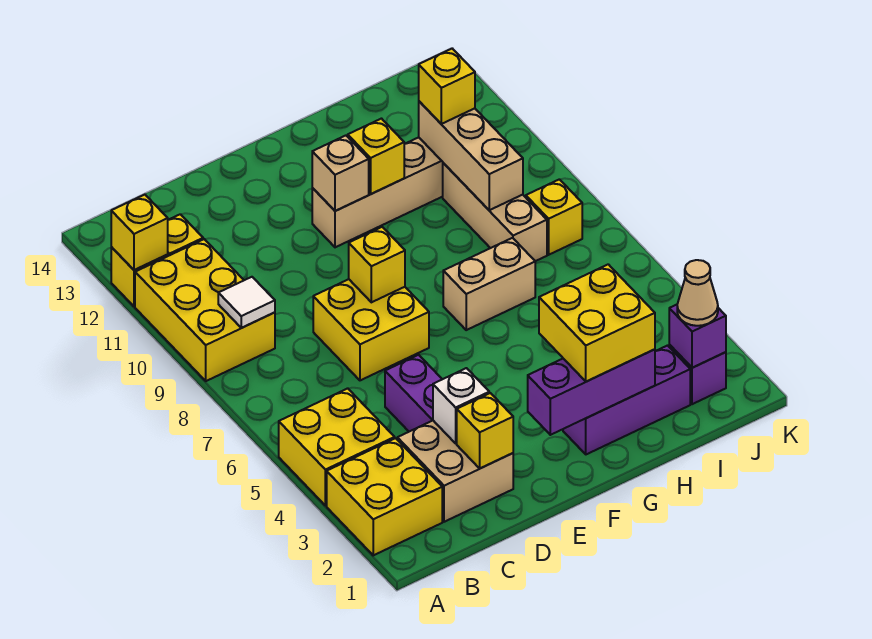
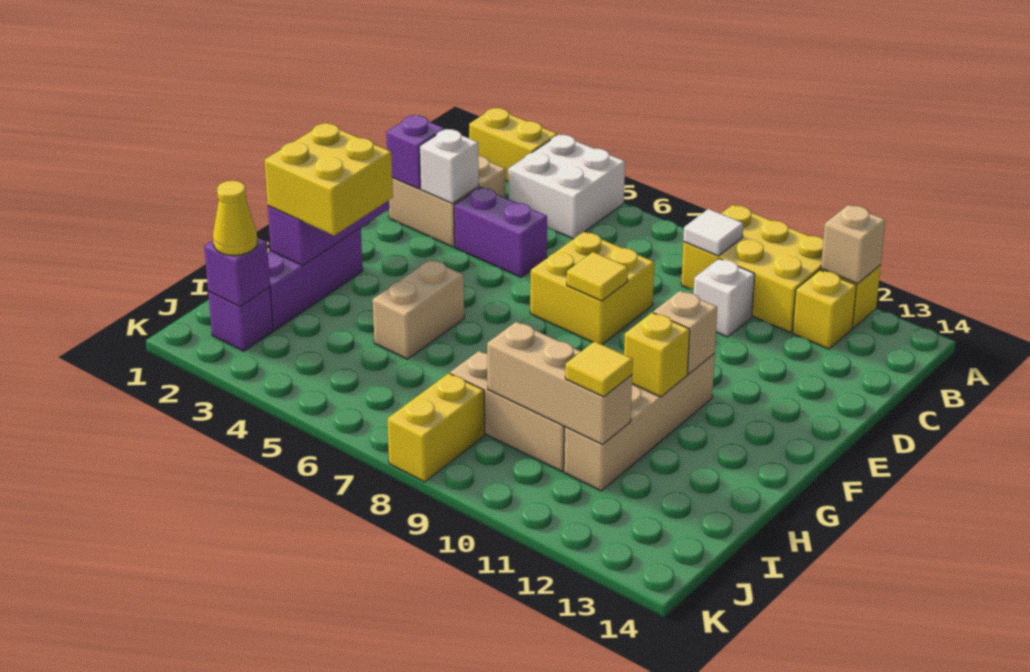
yellow brick A2:B3 level 1 -> yellow brick A2:A3 level 1
yellow brick A4:B5 level 1 -> white brick A4:B5 level 1
yellow brick A12 level 2 -> tan brick A12 level 2
none -> white brick C10 level 1
yellow brick D2 level 2 -> purple brick D2 level 2
yellow brick E8 level 2 -> yellow tile E8 level 2
tan brick G7:H7 level 1 -> tan brick G5:H5 level 1
yellow brick I11 level 3 -> yellow tile I11 level 3
tan cone J2 level 3 -> yellow cone J2 level 3
yellow brick J8 level 1 -> yellow brick J8:K8 level 1

